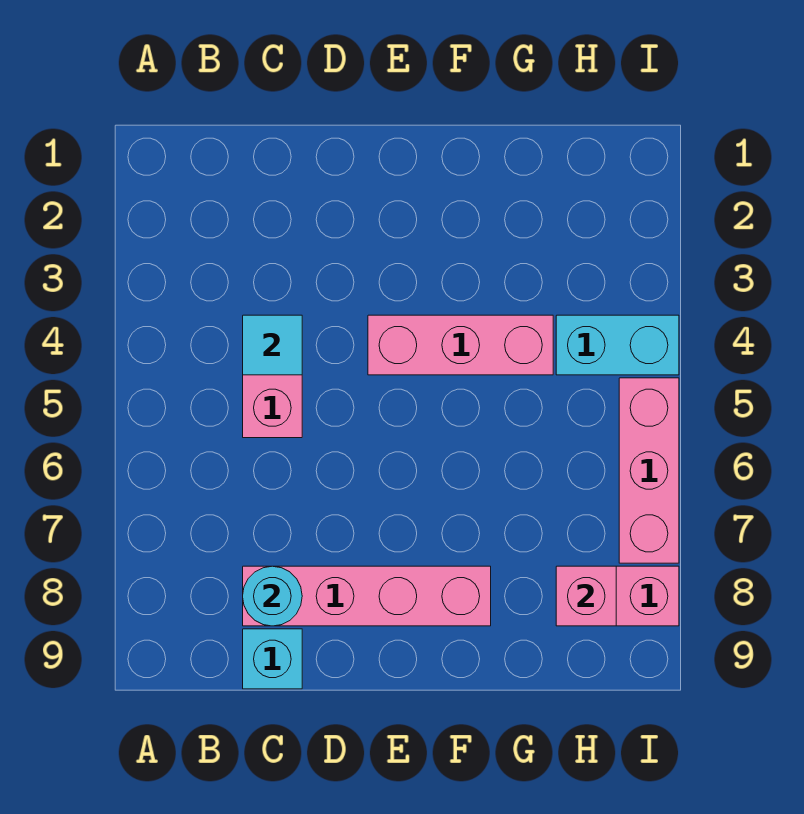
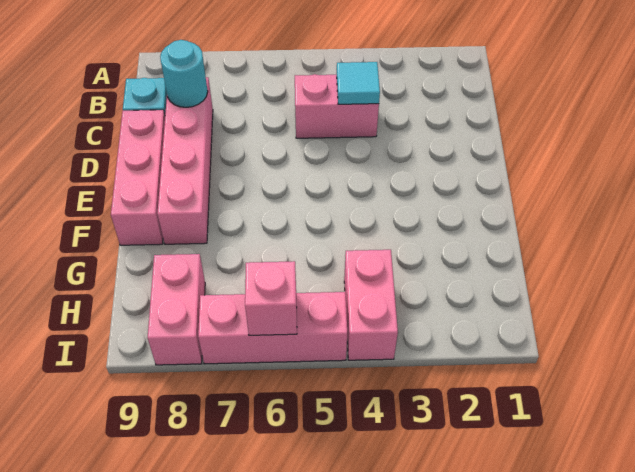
pink brick E4:G4 level 1 -> pink brick D9:F9 level 1
cyan brick H4:I4 level 1 -> pink brick H4:I4 level 1
pink brick H8 level 2 -> pink brick I6 level 2

